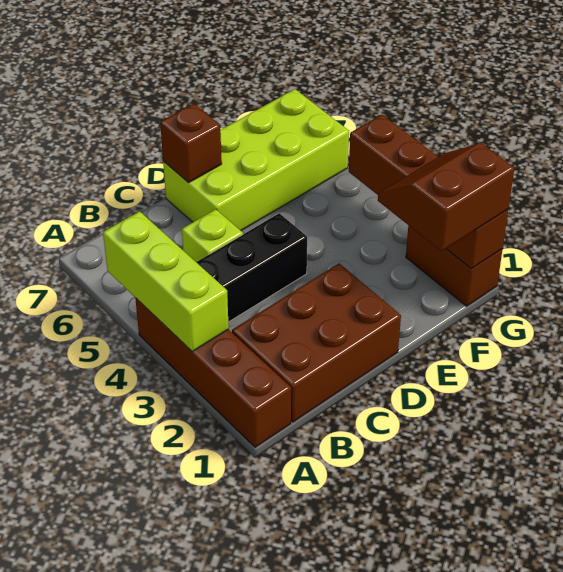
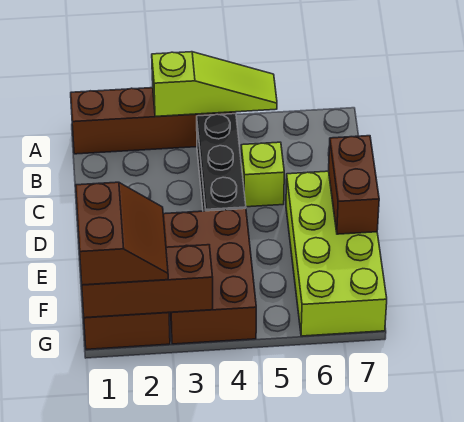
lime brick A3:A5 level 2 -> lime slope A3:A5 level 2 top 3
brown brick B1:D2 level 1 -> brown brick E3:G4 level 1
brown brick D7 level 2 -> brown brick D7:E7 level 2
brown brick G1:G4 level 2 -> brown brick G1:G3 level 2

